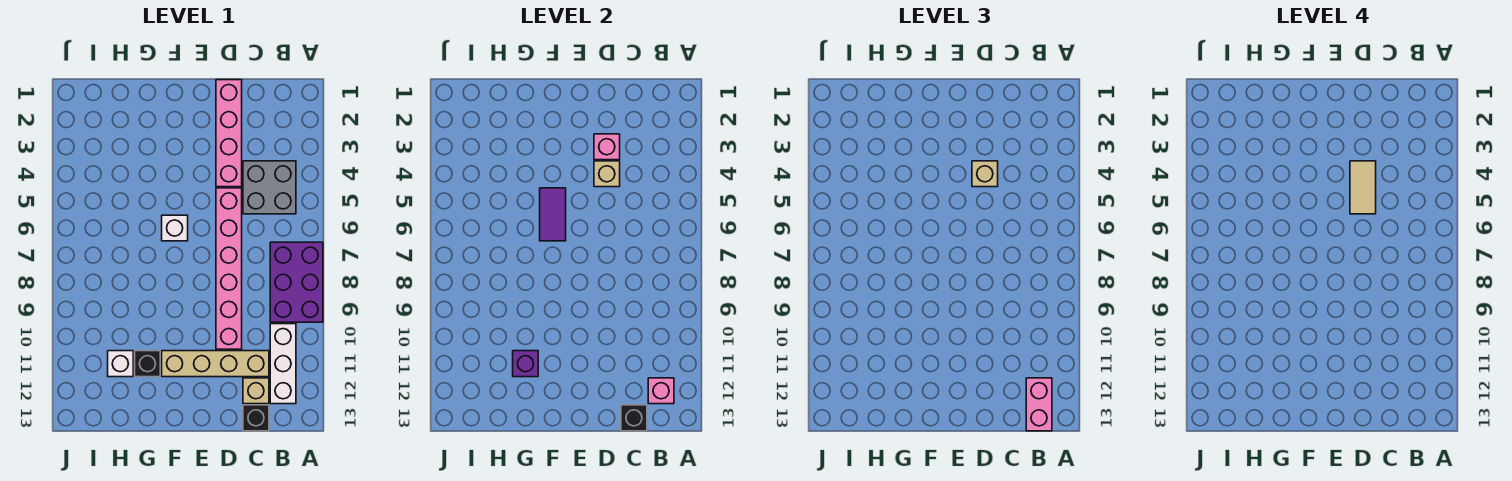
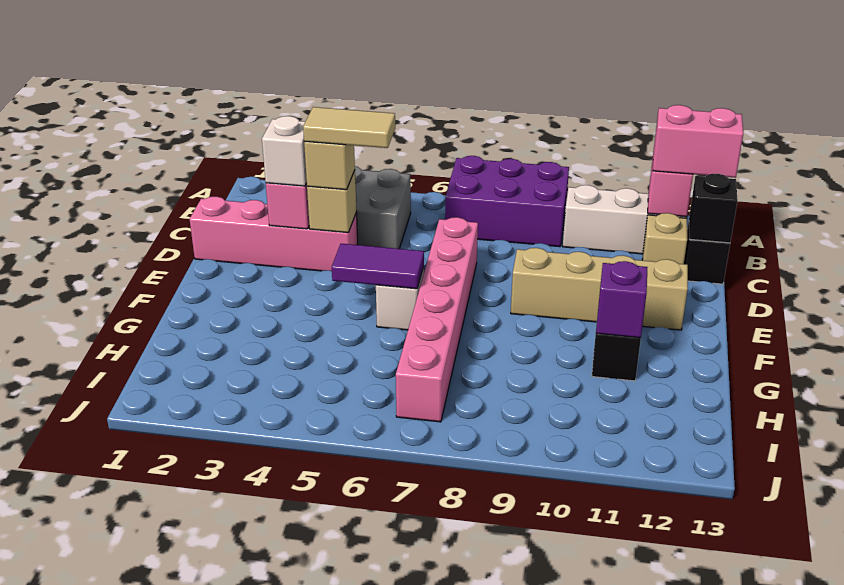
tan brick C11:F11 level 1 -> tan brick E9:E12 level 1
pink brick D5:D10 level 1 -> pink brick D7:I7 level 1
white brick H11 level 1 -> white brick D3 level 3

